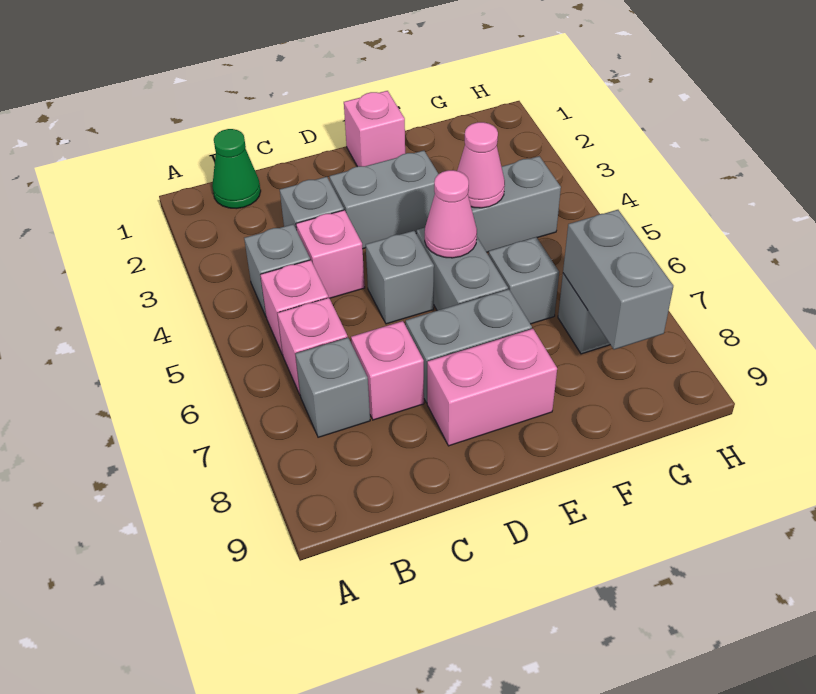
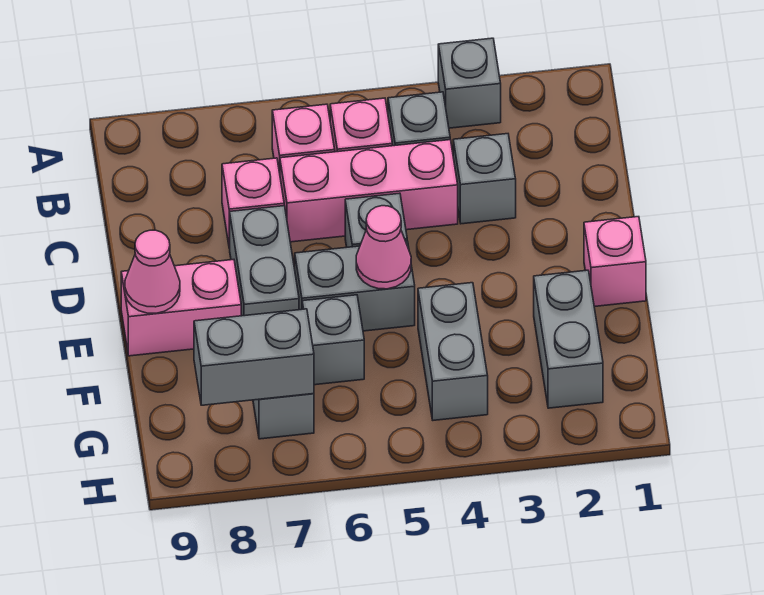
green cone B1 level 1 -> none
grey brick B7 level 1 -> grey brick A3 level 1
pink brick C4 level 1 -> pink brick C4:C6 level 1
grey brick D3:E3 level 1 -> grey brick F2:G2 level 1
pink brick D8:E8 level 1 -> pink brick E8:E9 level 1
pink cone F4 level 2 -> pink cone E9 level 2

